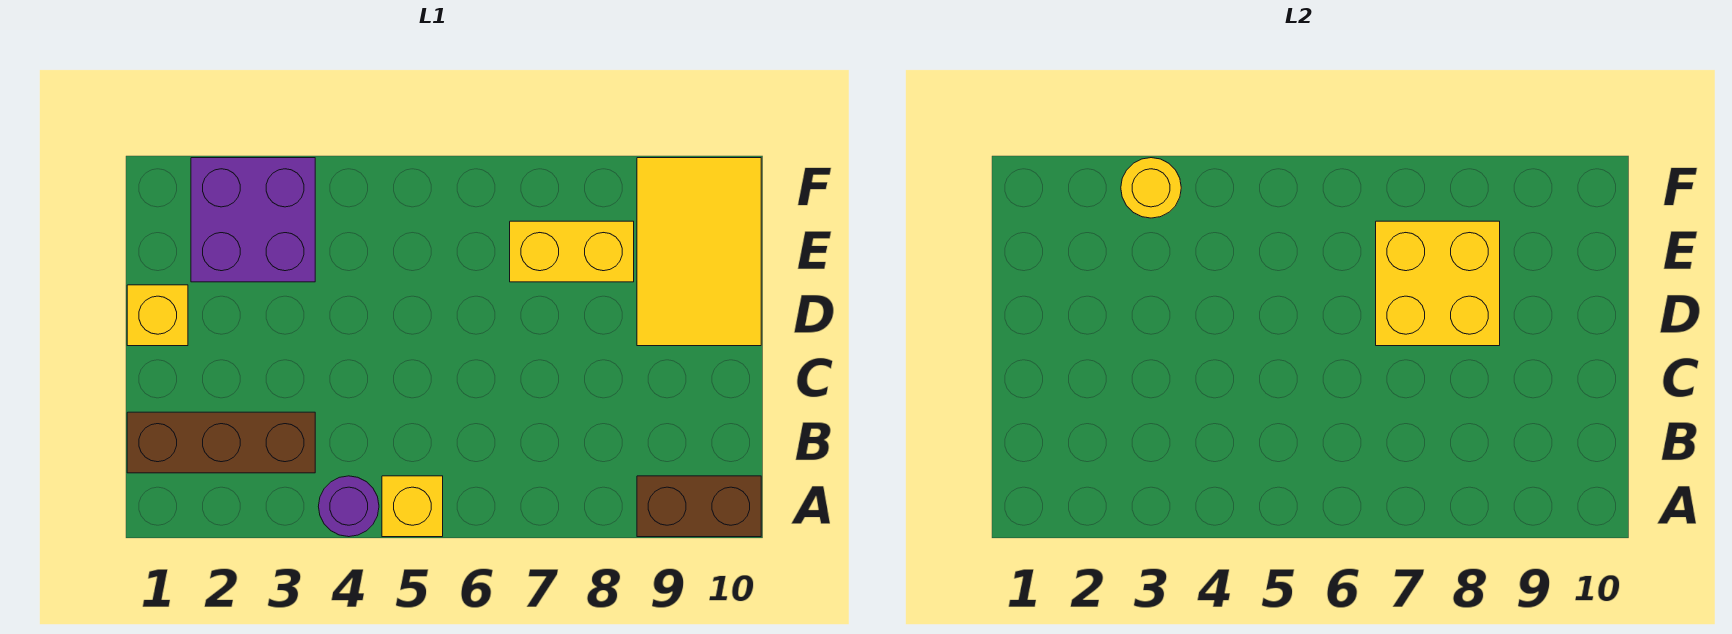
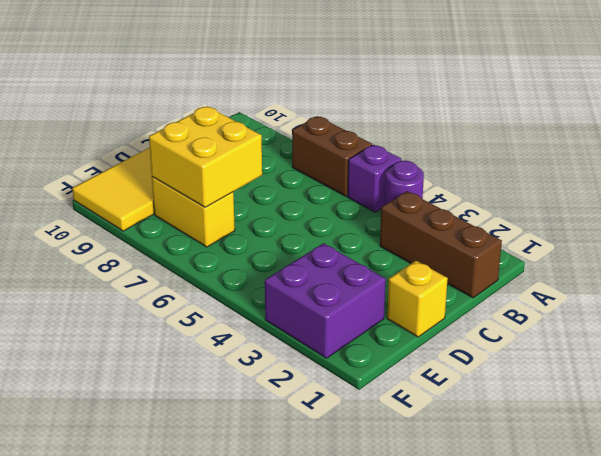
yellow brick A5 level 1 -> purple brick A5 level 1
brown brick A9:A10 level 1 -> brown brick A6:A7 level 1
yellow round brick F3 level 2 -> none

